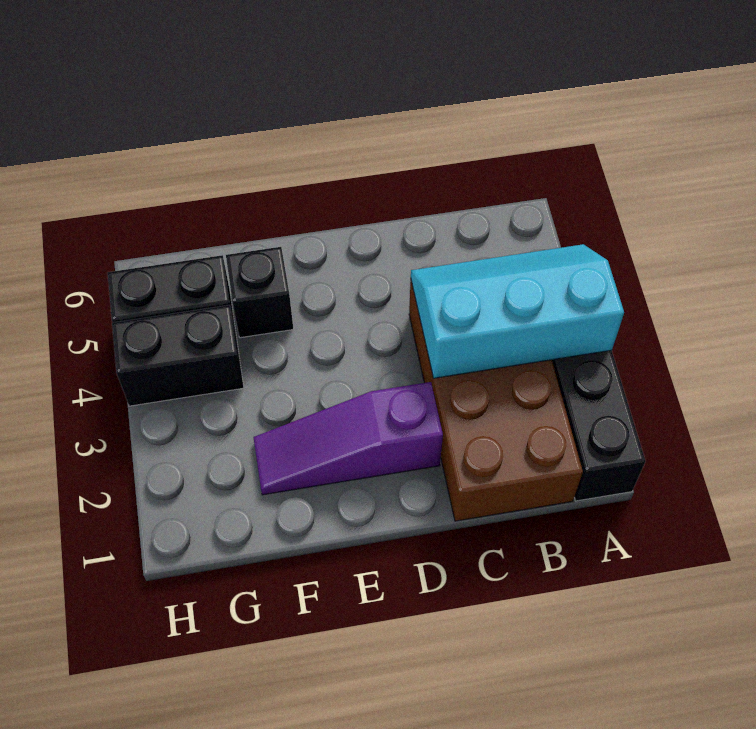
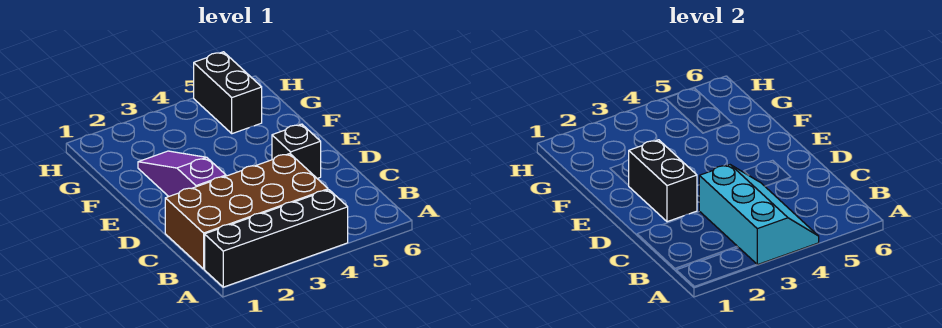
black brick F5 level 1 -> black brick D5 level 1
black brick G4:H4 level 1 -> black brick D2:E2 level 2

